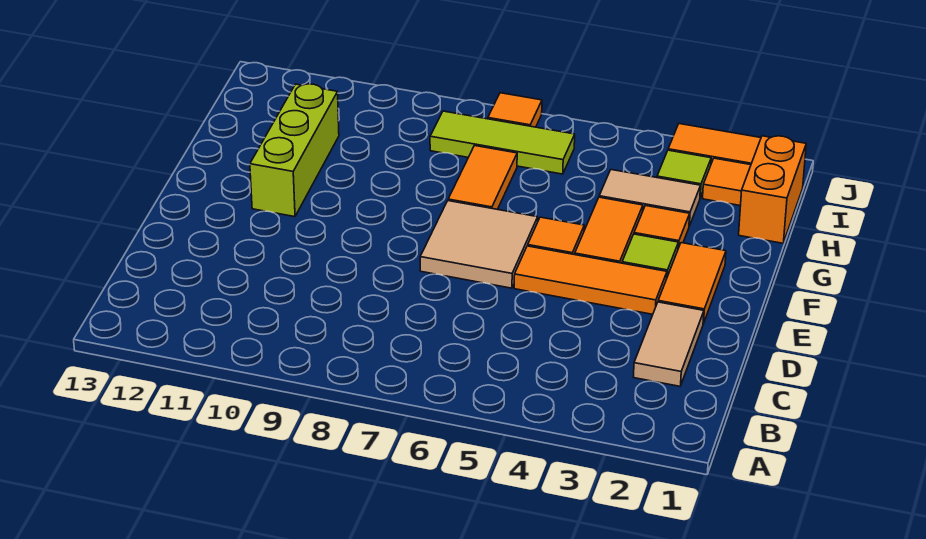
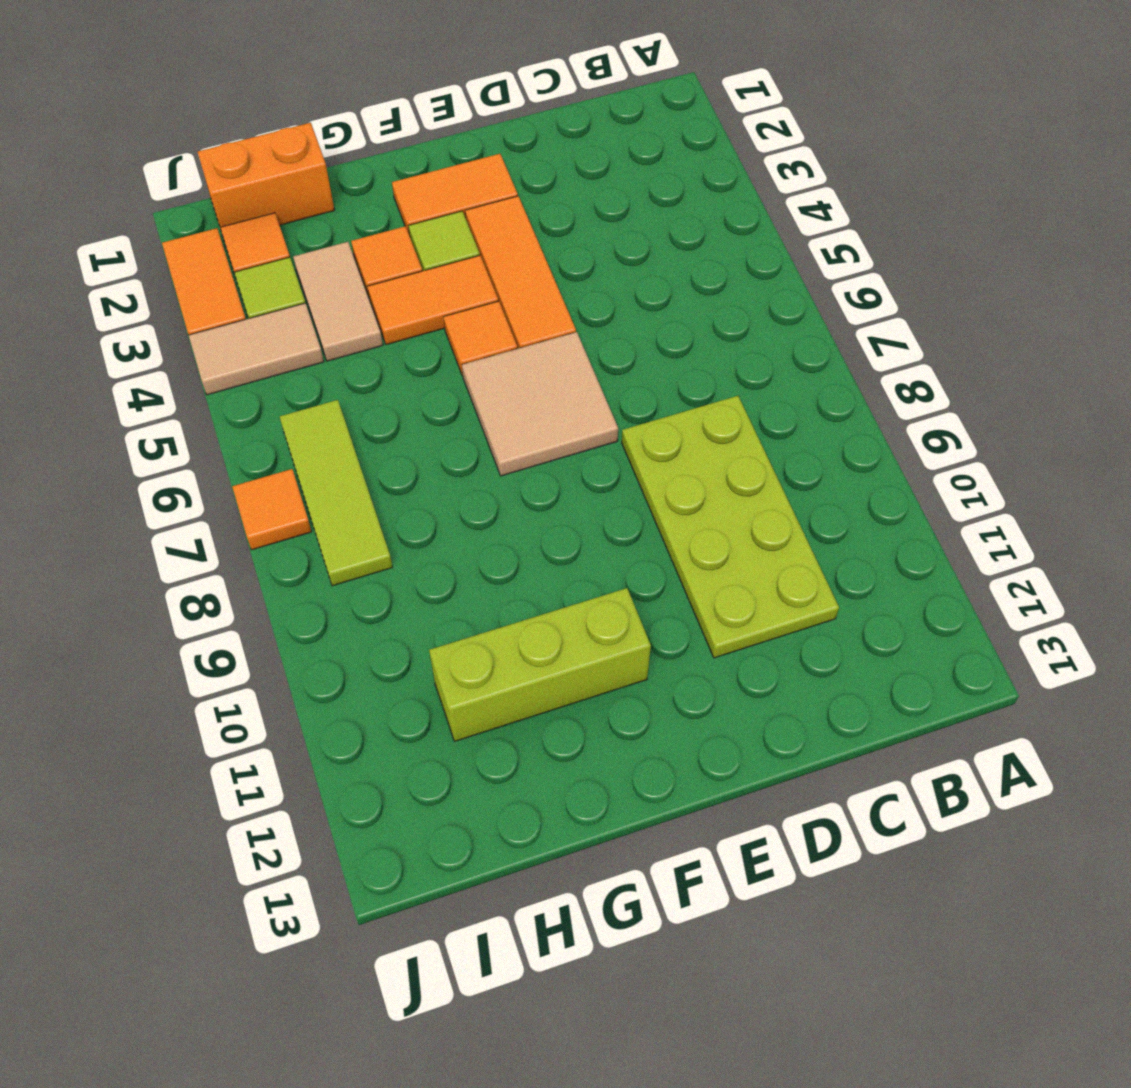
tan tile C2:D2 level 1 -> tan tile I4:J4 level 1
none -> lime plate C8:D11 level 1
orange tile G7:H7 level 1 -> none

